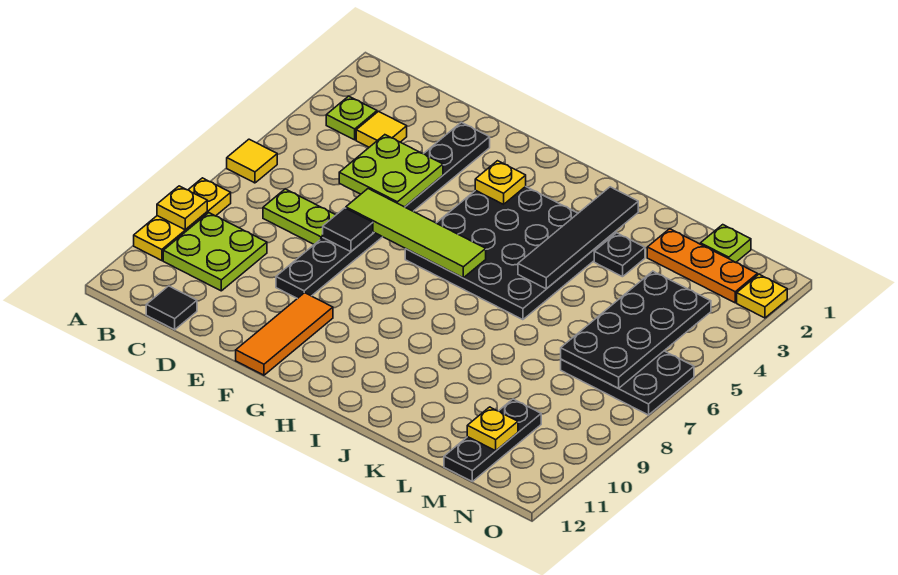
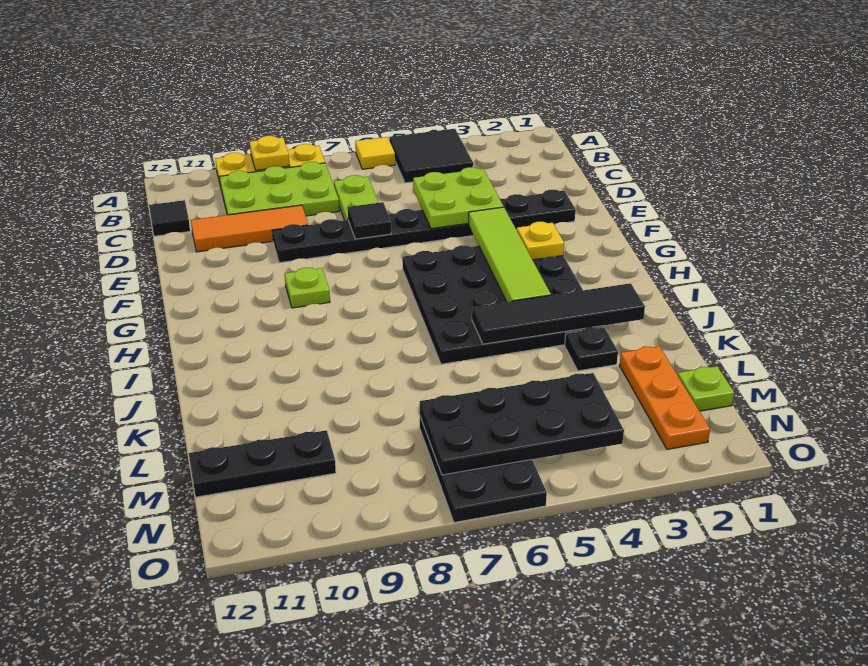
none -> black tile A4:B5 level 1
lime plate B3 level 1 -> lime plate G9 level 1
lime plate B9:C10 level 1 -> lime plate B8:C10 level 1
yellow tile C3 level 1 -> none
lime tile E6:H6 level 2 -> lime tile F4:I4 level 2
orange tile F10:F12 level 1 -> orange tile D9:D11 level 1
yellow plate M11 level 2 -> none
yellow plate O2 level 1 -> none

